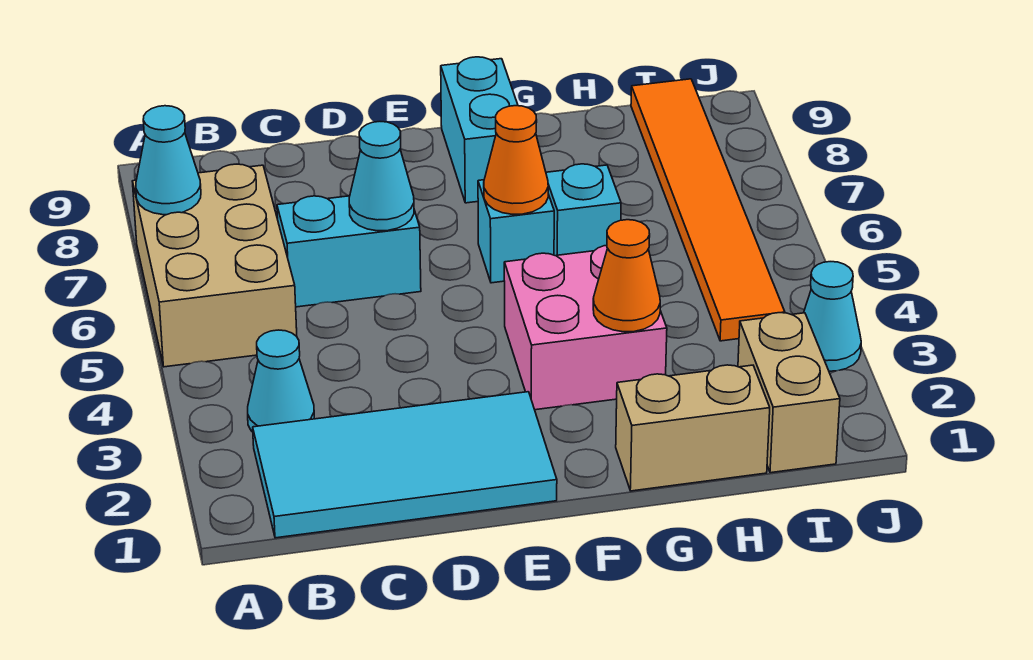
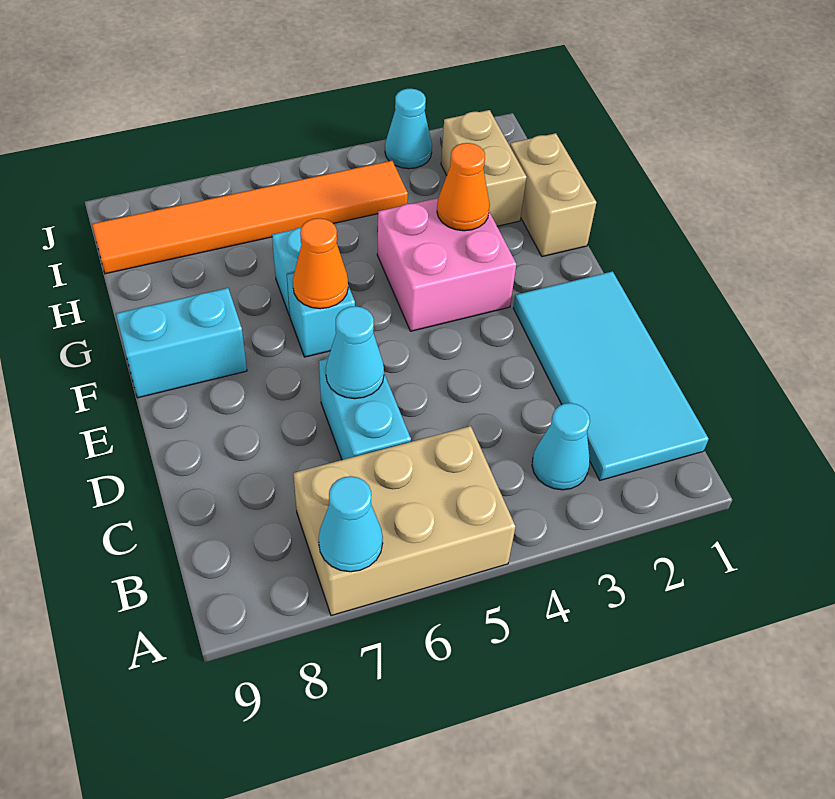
tan brick I1:I2 level 1 -> tan brick H2:I2 level 1

